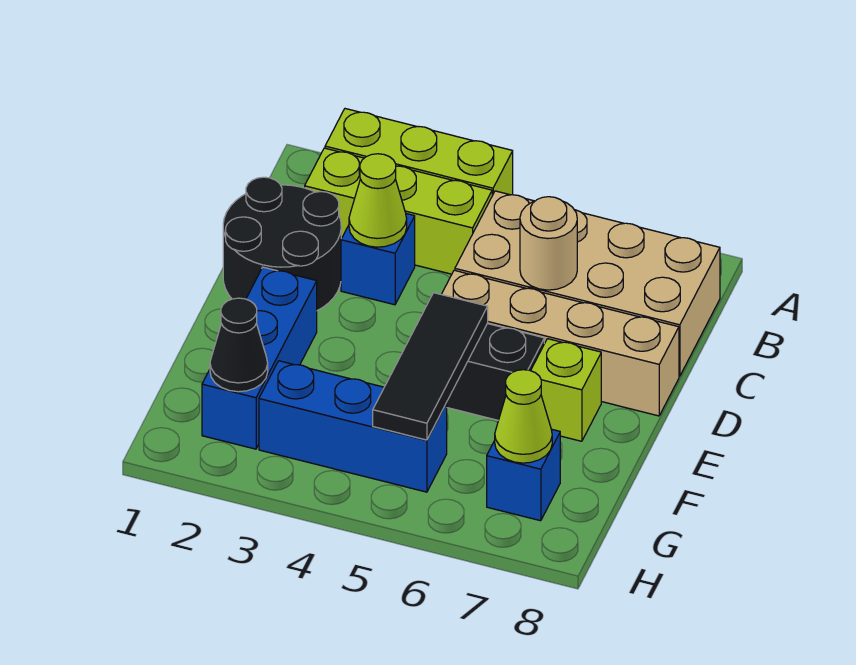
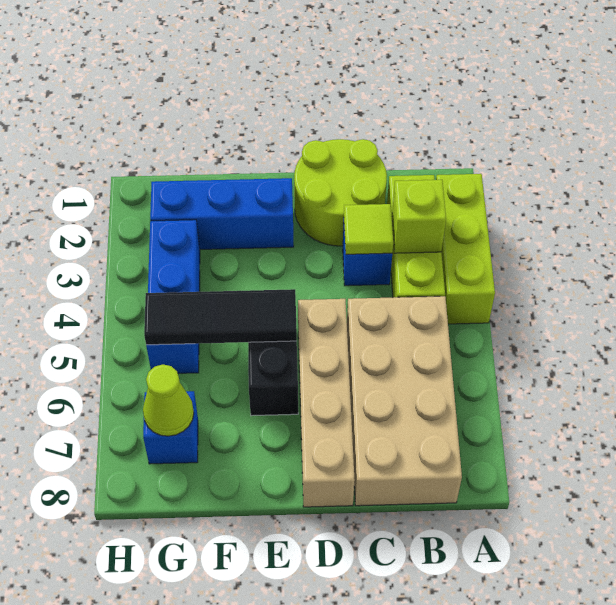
black round brick C1:D2 level 1 -> lime round brick C1:D2 level 1
lime cone C3 level 2 -> lime tile C3 level 2
tan round brick C6 level 2 -> none
lime brick E7 level 1 -> lime brick B3 level 2
black cone G2 level 2 -> none

